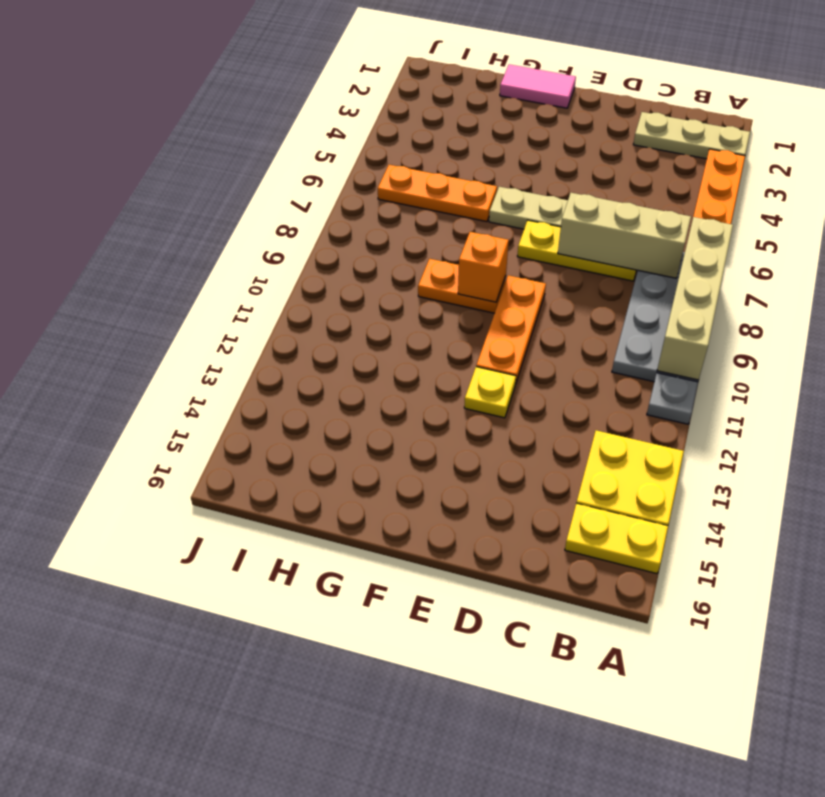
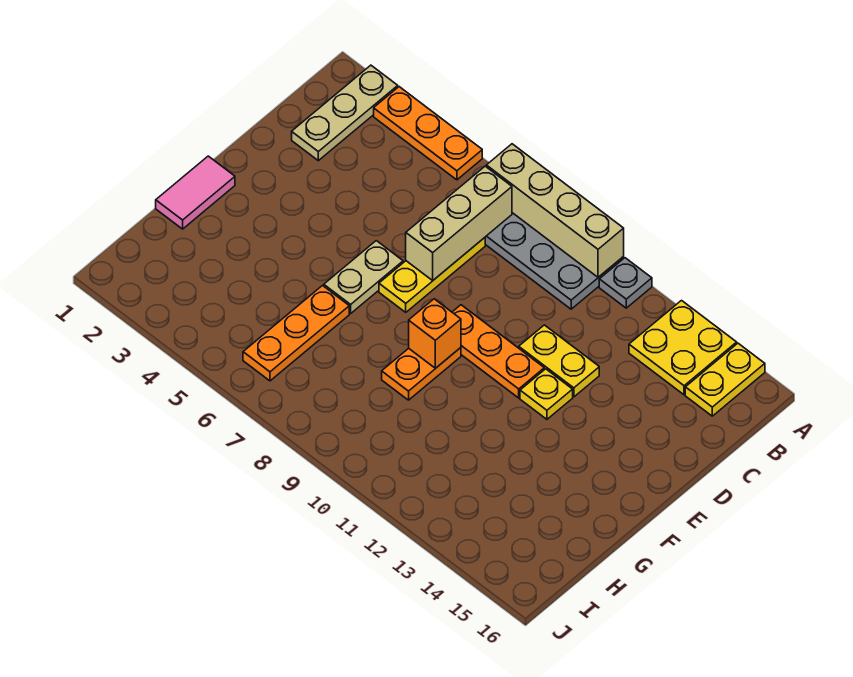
none -> yellow plate D11:D12 level 1

